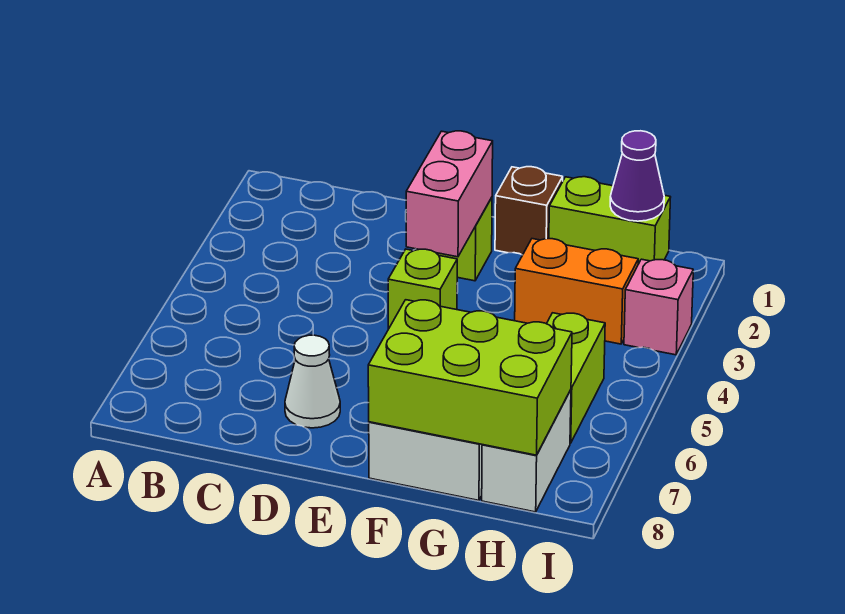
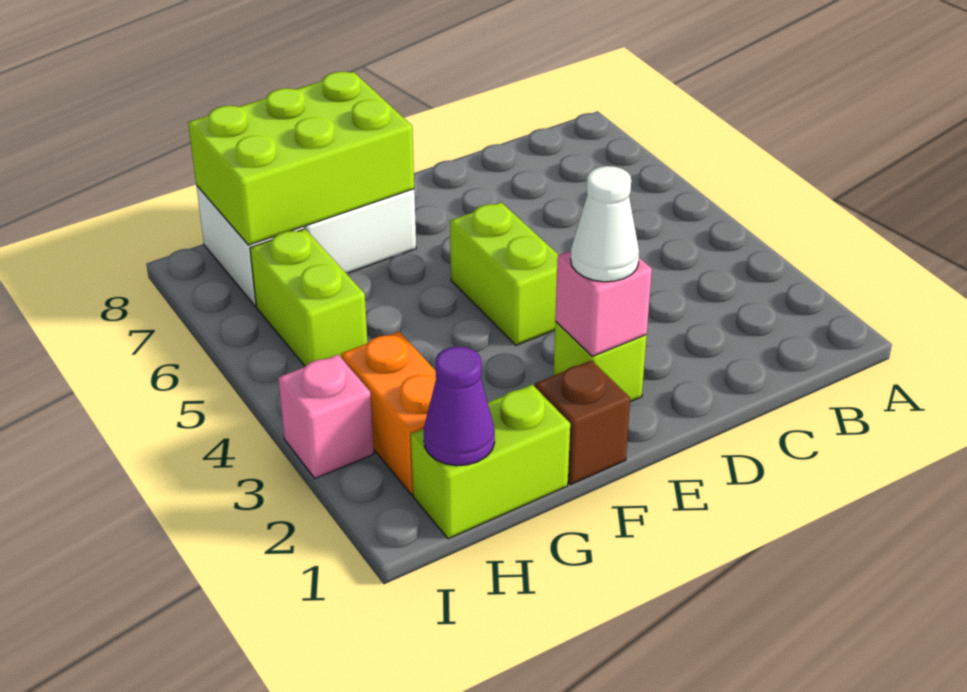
white cone D7 level 1 -> white cone E2 level 3
pink brick E2:E3 level 2 -> pink brick E2 level 2
lime brick E4 level 1 -> lime brick E4:E5 level 1
orange brick G3:H3 level 1 -> orange brick H2:H3 level 1

